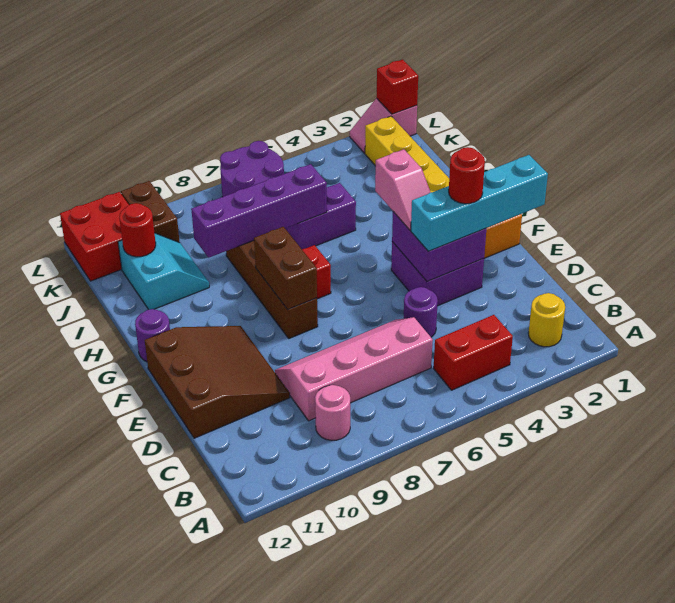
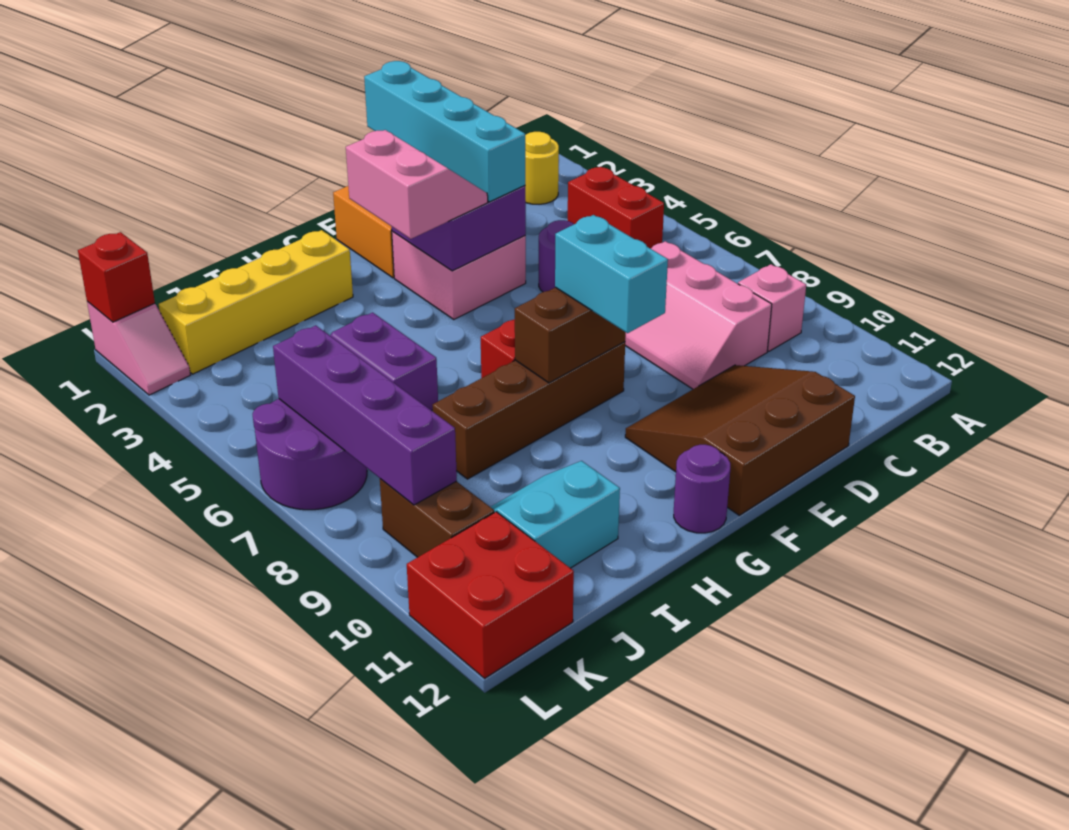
pink round brick B9 level 1 -> pink brick B9 level 1
pink slope C6:D9 level 1 top C -> pink slope C7:D9 level 1 top C
purple brick E3:F4 level 1 -> pink brick E3:F4 level 1
red round brick E3 level 4 -> none
pink slope F4:G4 level 3 top G -> pink slope F3:G4 level 3 top G
none -> cyan brick F8:F9 level 3
purple brick I6:I9 level 2 -> purple brick K6:K9 level 2
red round brick J11 level 2 -> none
brown brick K10:L10 level 1 -> brown brick K9:K10 level 1

